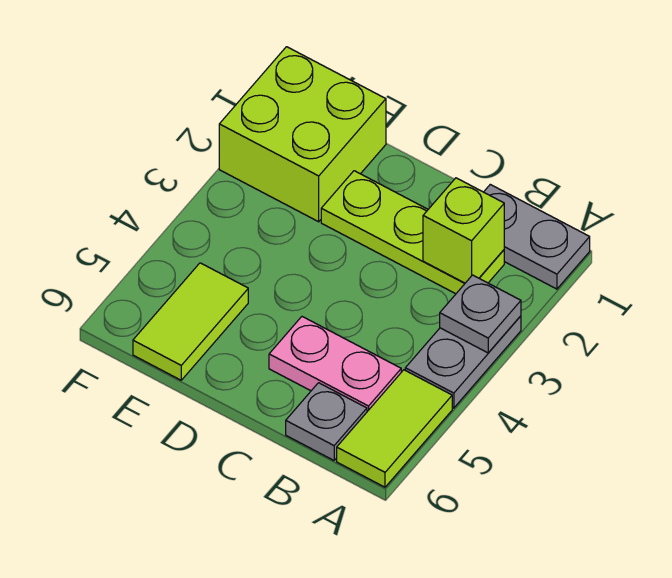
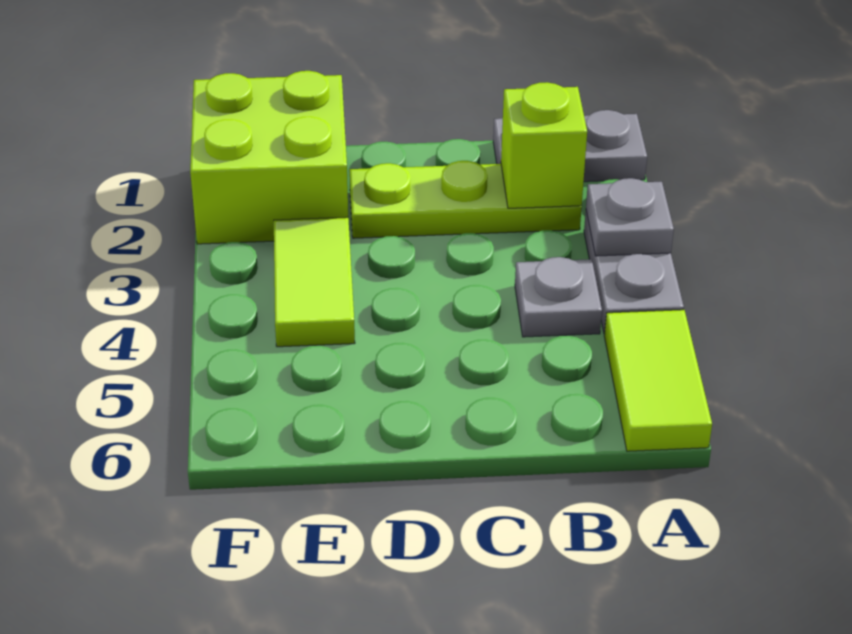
pink plate B5:C5 level 1 -> none
grey plate B6 level 1 -> grey plate B4 level 1
lime tile E5:E6 level 1 -> lime tile E3:E4 level 1

